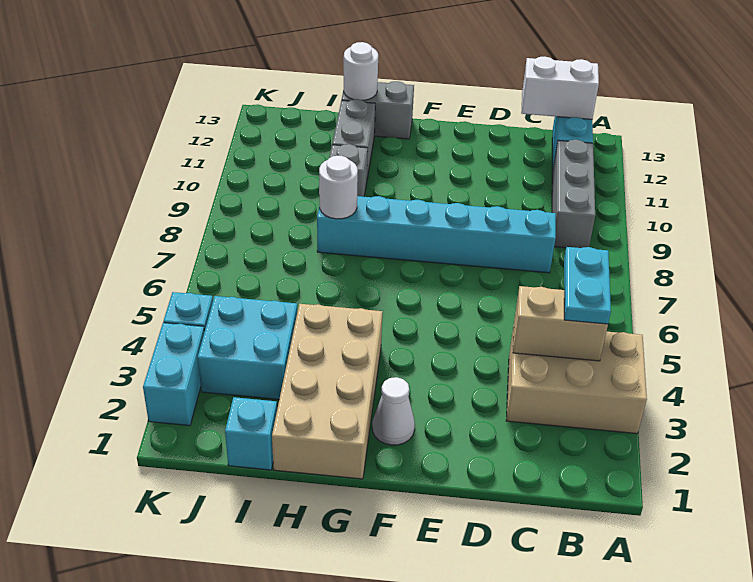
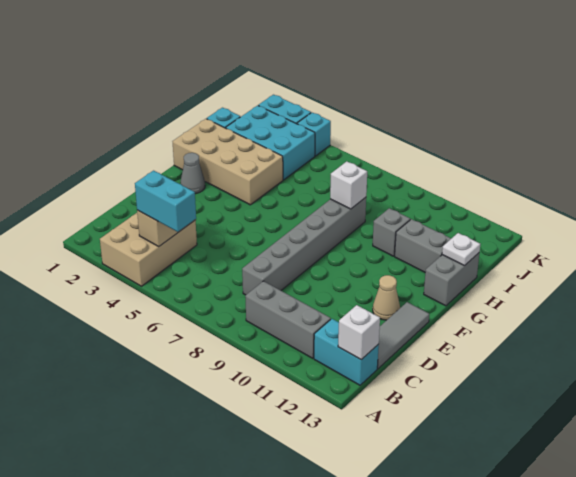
cyan plate B4:B5 level 3 -> cyan brick B4:B5 level 3
white brick B13:C13 level 2 -> white brick B13 level 2
cyan brick C8:H8 level 1 -> grey brick C8:H8 level 1
none -> grey tile C13:E13 level 1
none -> tan cone E12 level 1
white cone F2 level 1 -> grey cone F2 level 1
white round brick H8 level 2 -> white brick H8 level 2
white round brick H13 level 2 -> white plate H13 level 2
cyan brick I3:J4 level 1 -> cyan brick I2:J4 level 1

